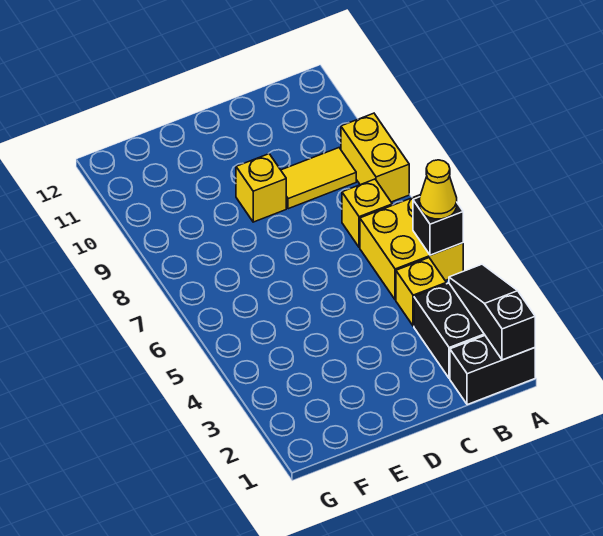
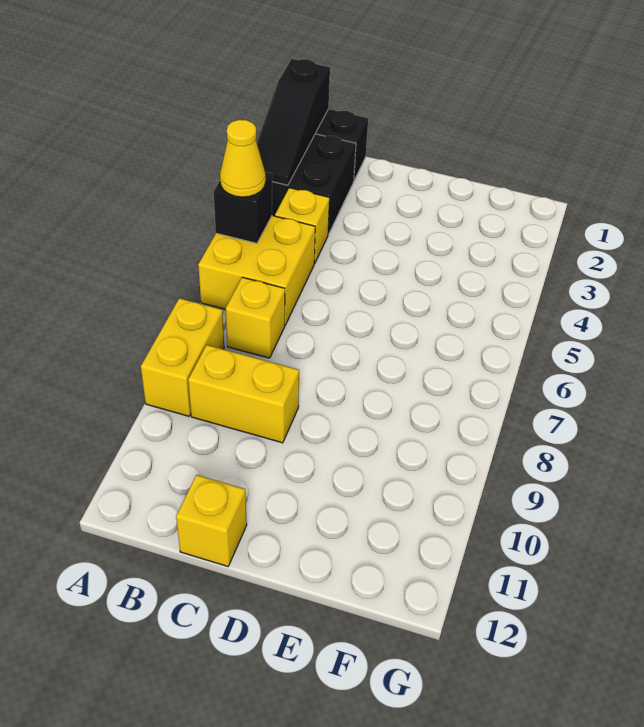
yellow tile B9:C9 level 1 -> yellow brick B9:C9 level 1
yellow brick D9 level 1 -> yellow brick C12 level 1

